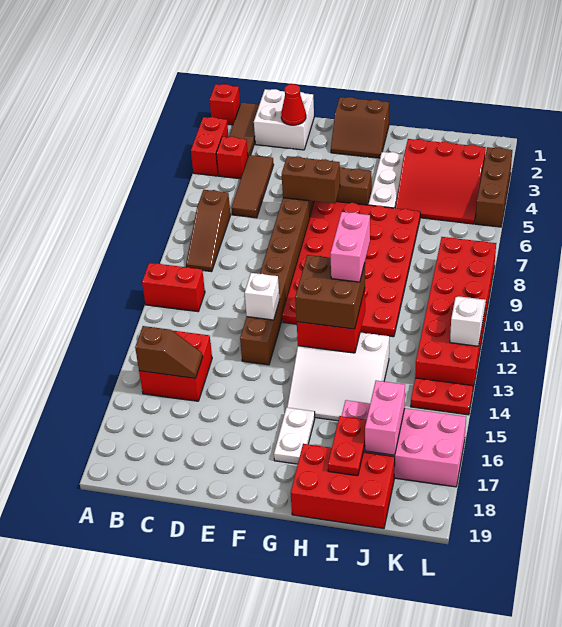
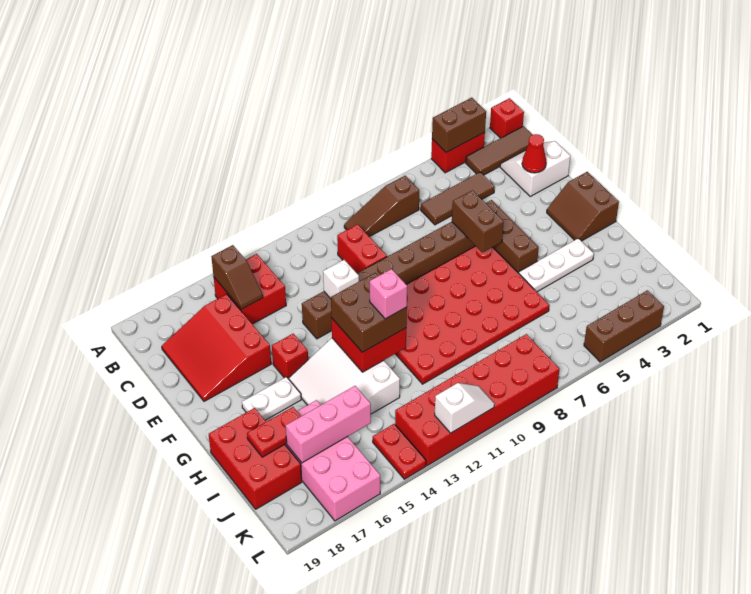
none -> brown brick A3:A4 level 2
red brick A11:B11 level 1 -> red brick C10:D10 level 1
red brick B4 level 1 -> red brick F15 level 1
white brick C1:D2 level 1 -> white slope C1:D2 level 1 top D
pink brick H11:H12 level 4 -> pink brick H12 level 4
red slope I3:K5 level 1 top 3 -> red slope C16:E18 level 1 top 16
pink brick J16:J17 level 2 -> pink brick J15:J17 level 2

